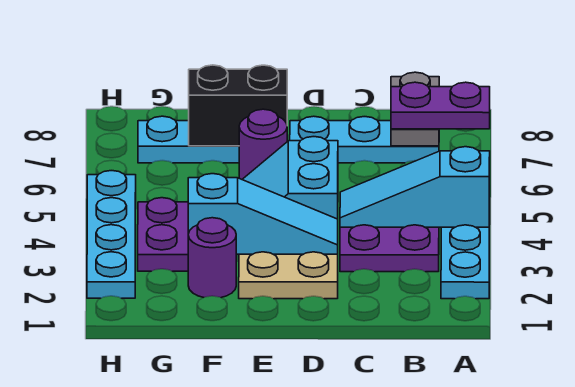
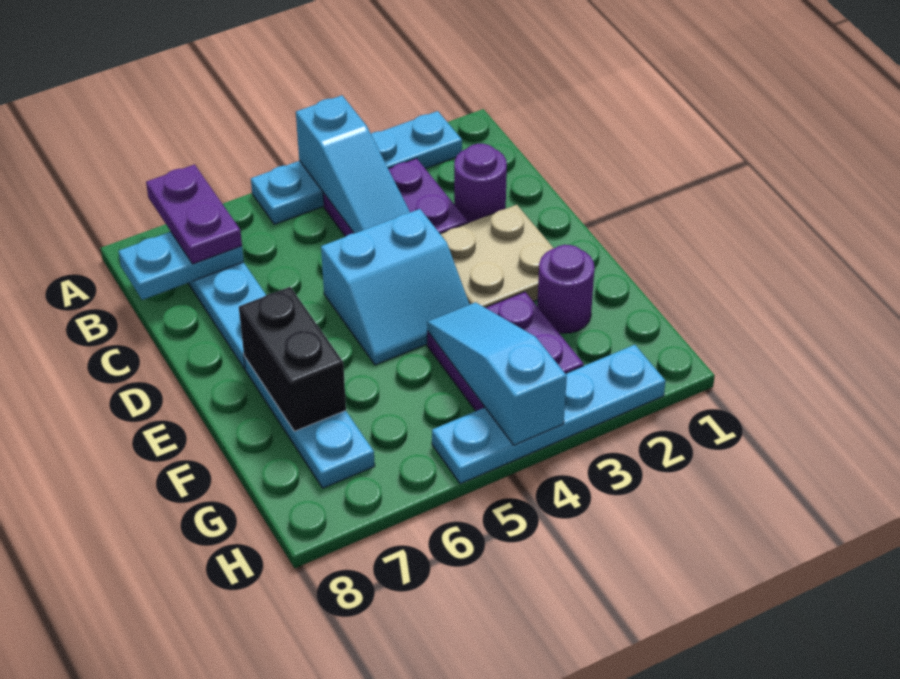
grey plate B7:B8 level 2 -> cyan plate B7:B8 level 2
cyan slope D3:F3 level 2 top F -> cyan slope F4:H4 level 2 top H
purple round brick E6 level 1 -> purple round brick C2 level 1

